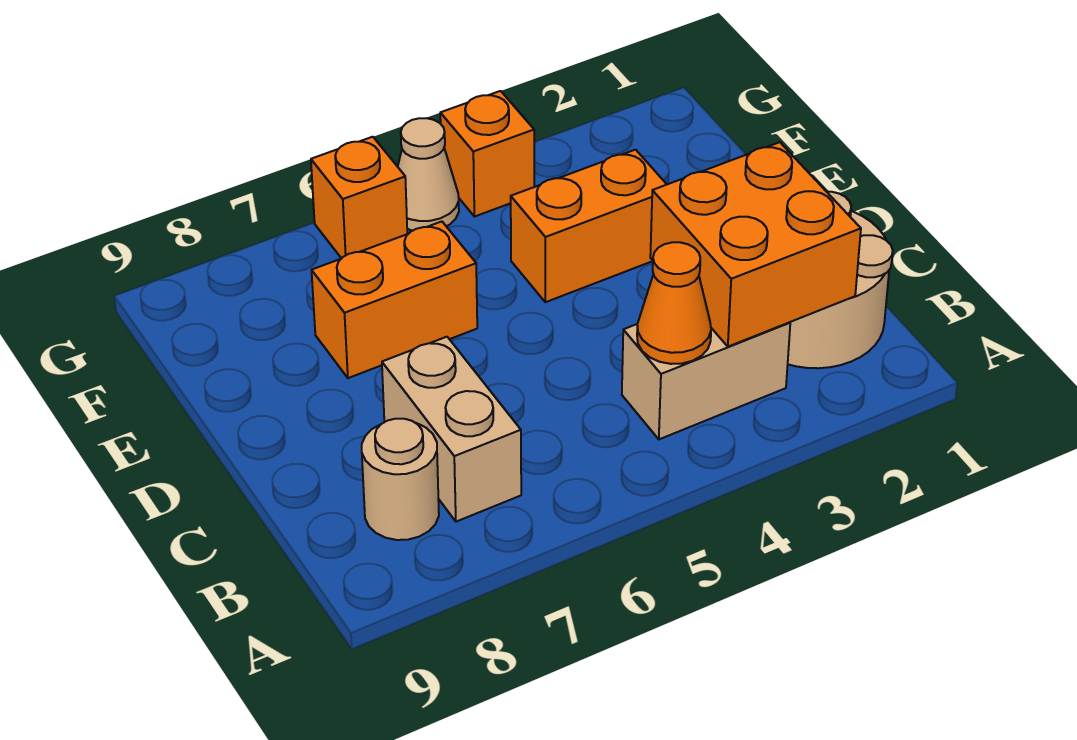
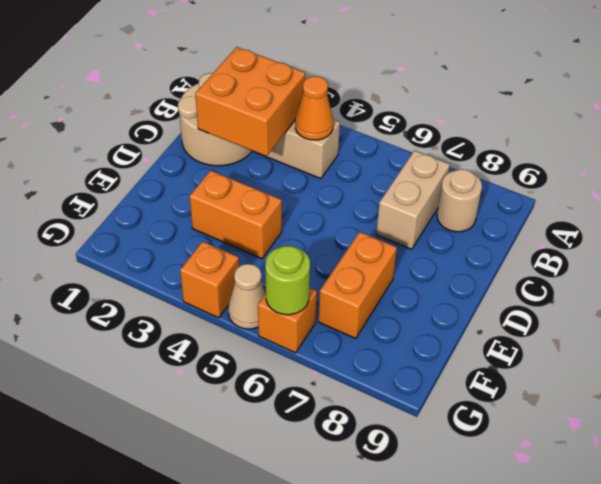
orange brick E6:E7 level 1 -> orange brick E7:F7 level 1
none -> lime round brick G6 level 2

